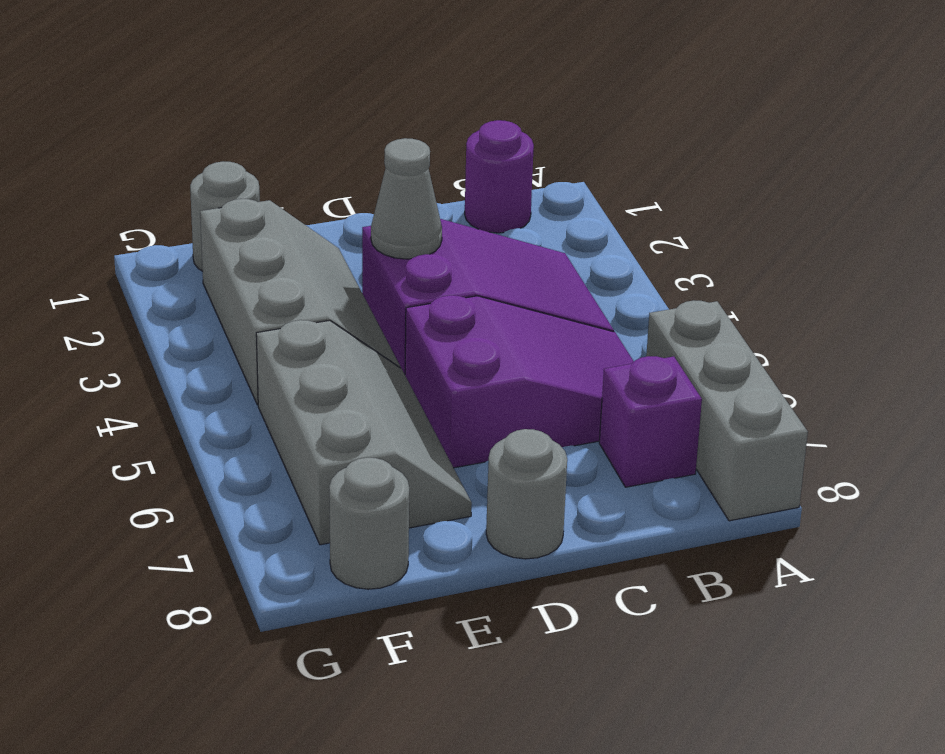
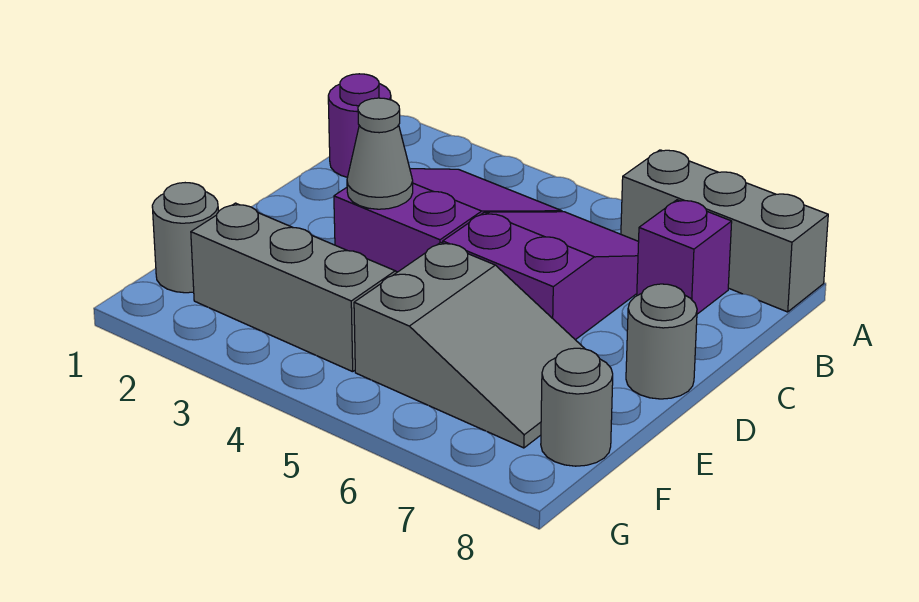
grey slope E5:F7 level 1 top F -> grey slope E5:F7 level 1 top 5

